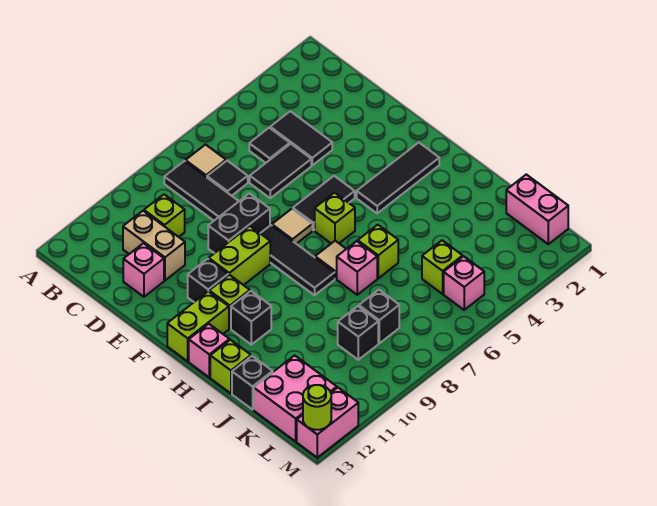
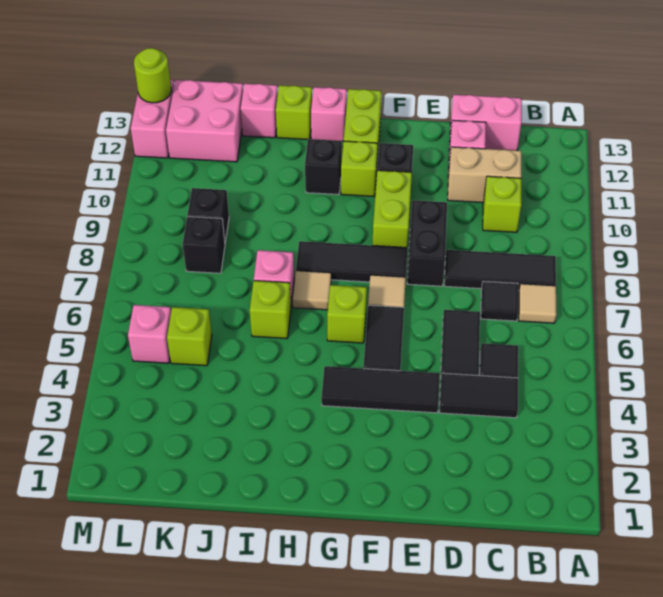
black tile G2:G4 level 1 -> black tile E4:G4 level 1
black brick J13 level 1 -> pink brick J13 level 1
pink brick K1:L1 level 1 -> pink brick C13:D13 level 1

